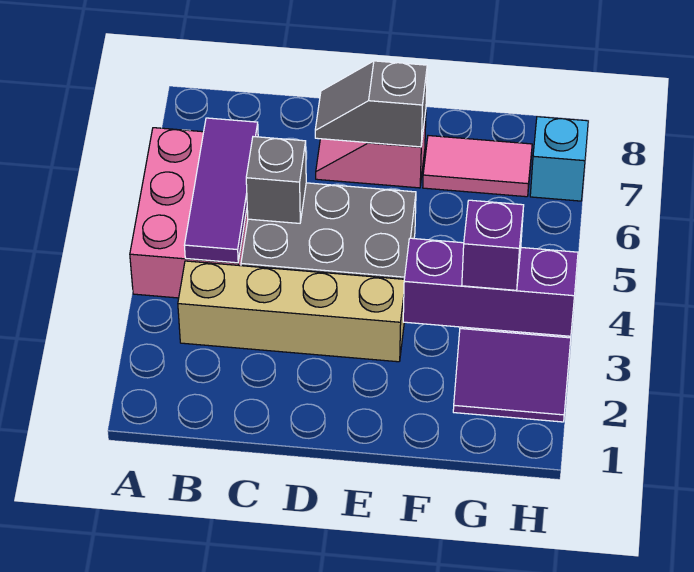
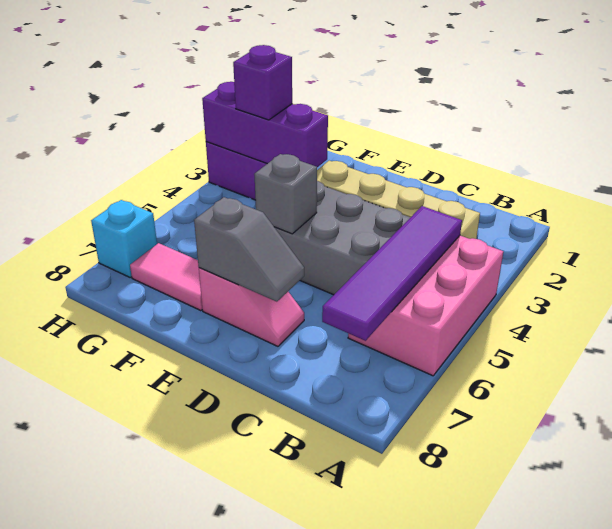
purple tile B4:B6 level 2 -> purple tile B4:B7 level 2
grey brick C5 level 2 -> grey brick E5 level 2

